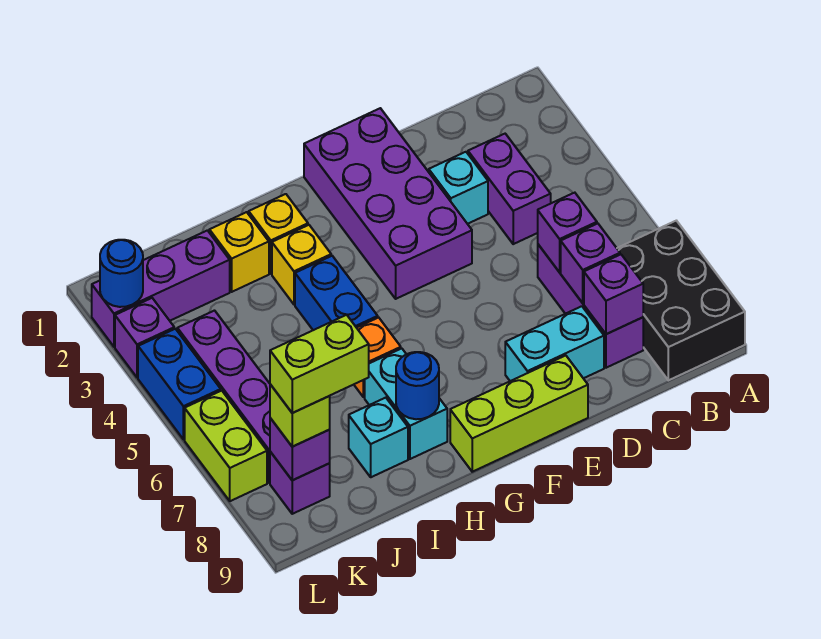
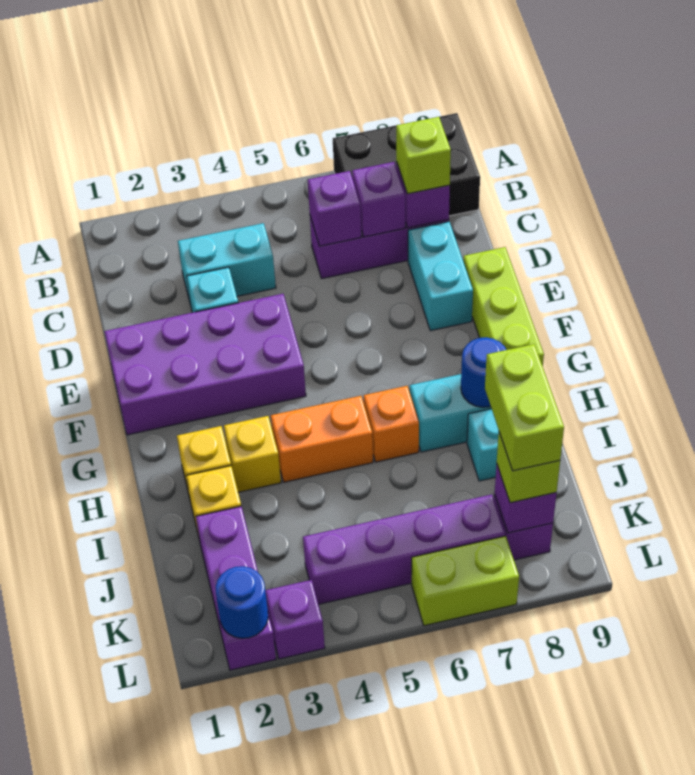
purple brick C3:C4 level 1 -> cyan brick C3:C4 level 1
none -> lime brick C8 level 3
blue brick H4:H5 level 1 -> orange brick H4:H5 level 1
blue brick L4:L5 level 1 -> none

